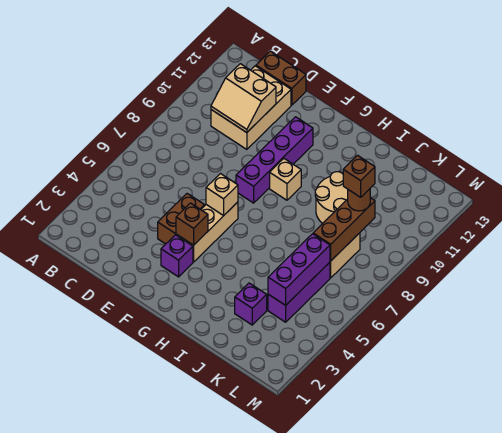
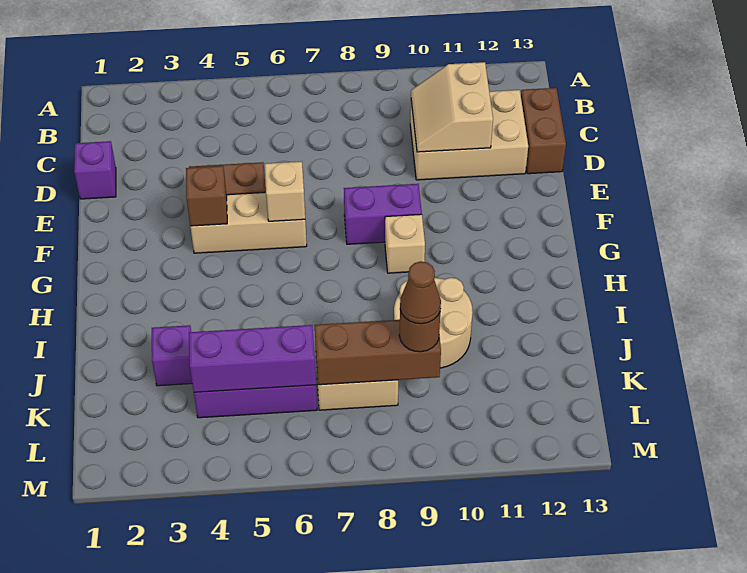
purple brick F3 level 1 -> purple brick D1 level 1
purple brick F8:F11 level 1 -> purple brick F8:F9 level 1
brown brick K9 level 4 -> brown cone K9 level 4

